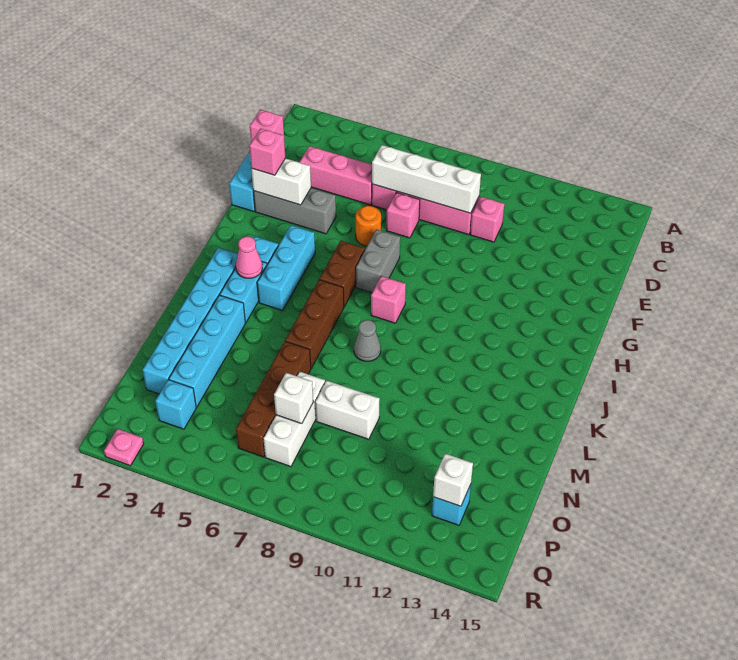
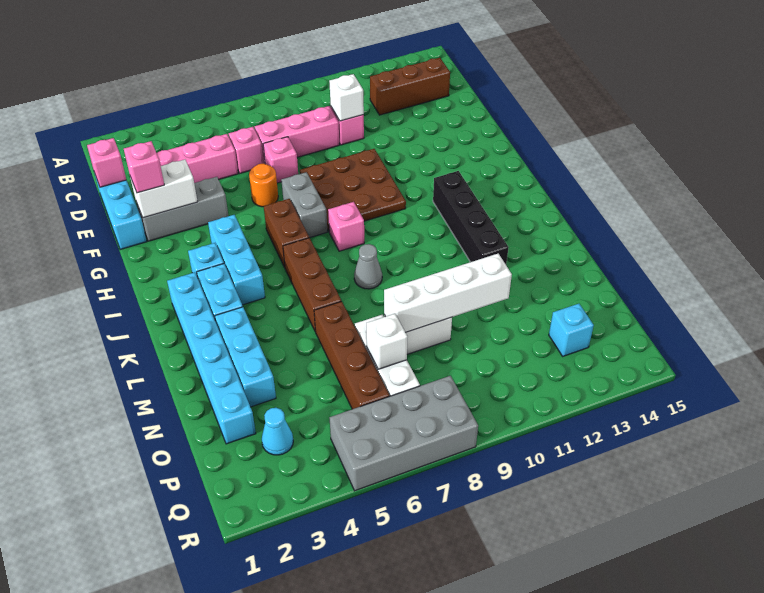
none -> brown brick C12:C14 level 1
white brick D6:D9 level 2 -> white brick N8:N11 level 2
none -> brown plate F8:H10 level 1
none -> black brick I12:L12 level 1
pink cone J3 level 2 -> none
cyan brick L3:O3 level 1 -> cyan brick L3:N3 level 1
cyan brick P3 level 1 -> cyan cone P3 level 1
white brick P13 level 2 -> white brick D10 level 2
none -> grey brick Q5:R8 level 1
pink plate R2 level 1 -> none

